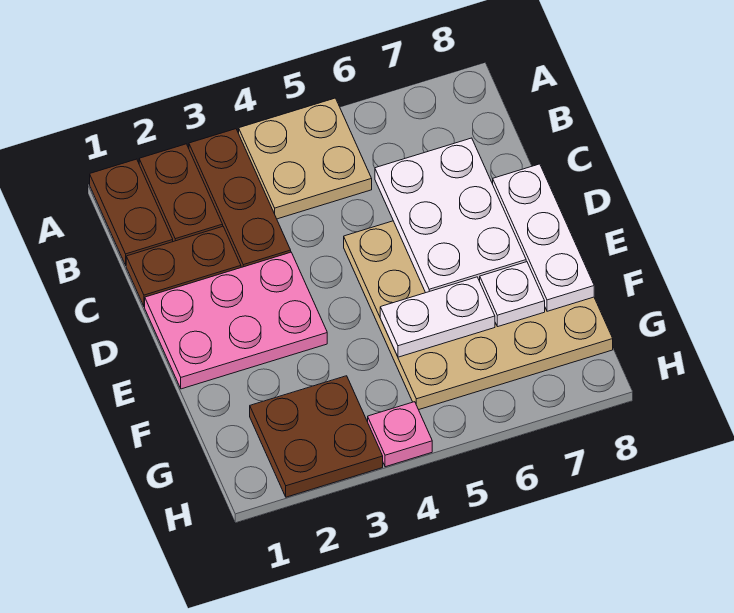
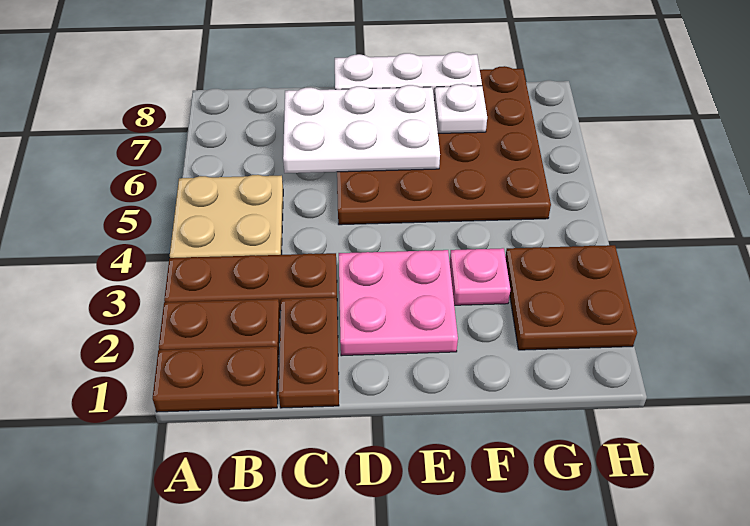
pink plate D1:E3 level 1 -> pink plate D2:E3 level 1
tan plate D5:G8 level 1 -> brown plate D5:G8 level 1
white plate F5:F6 level 2 -> none
pink plate H4 level 1 -> pink plate F3 level 1

